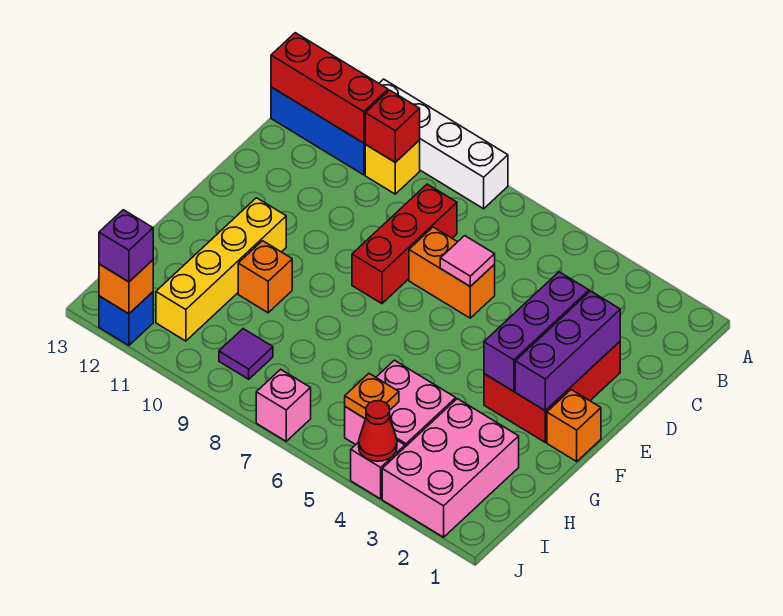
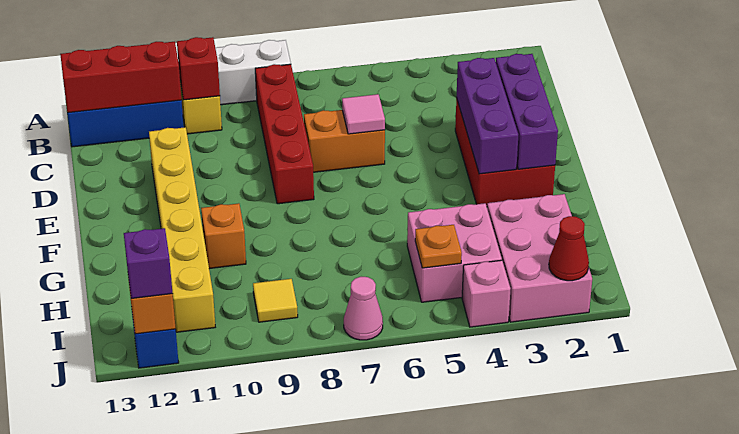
red brick C8:E8 level 1 -> red brick B8:E8 level 1
orange brick F1 level 1 -> none
yellow brick F11:I11 level 1 -> yellow brick D11:I11 level 1
purple tile I9 level 1 -> yellow tile I9 level 1
red cone J4 level 2 -> red cone J2 level 2
pink brick J7 level 1 -> pink cone J7 level 1

